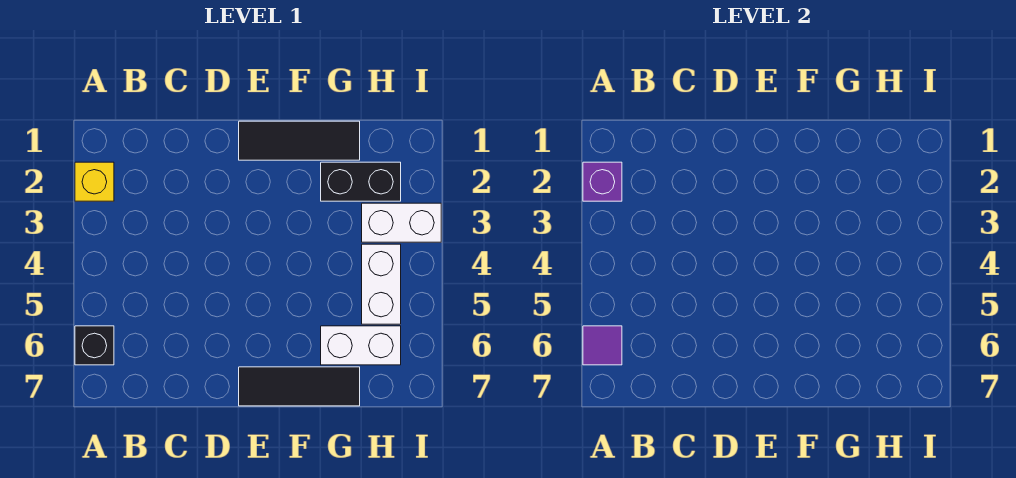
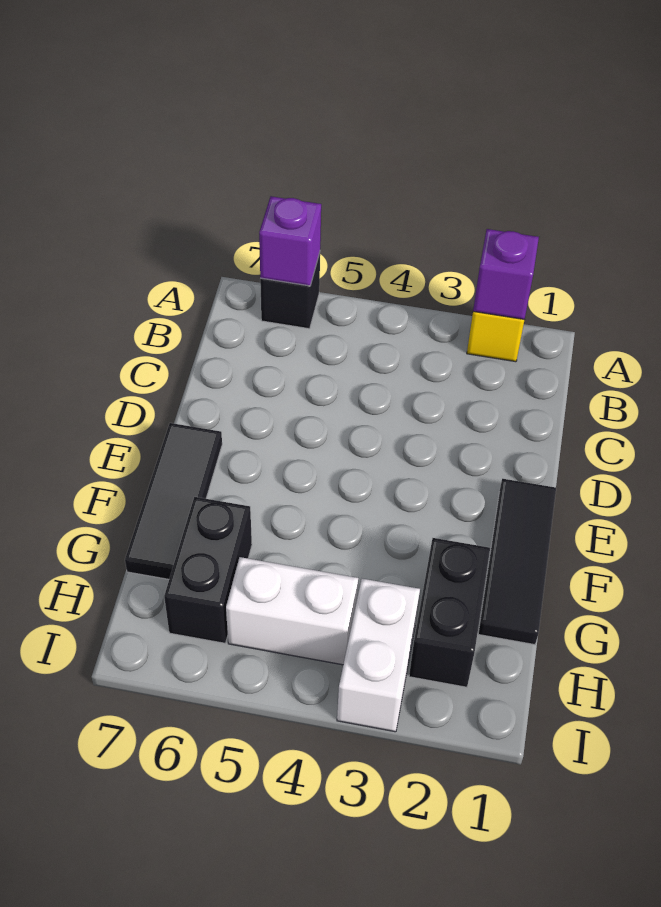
purple tile A6 level 2 -> purple brick A6 level 2
white brick G6:H6 level 1 -> black brick G6:H6 level 1

